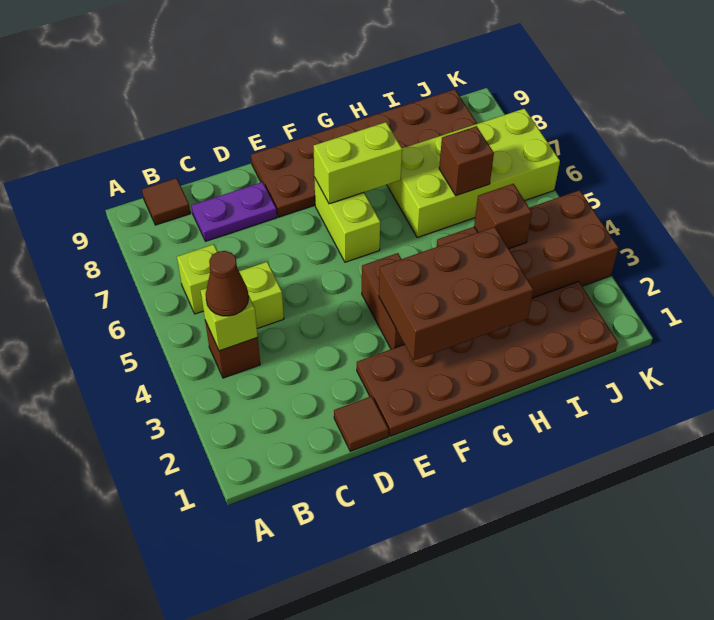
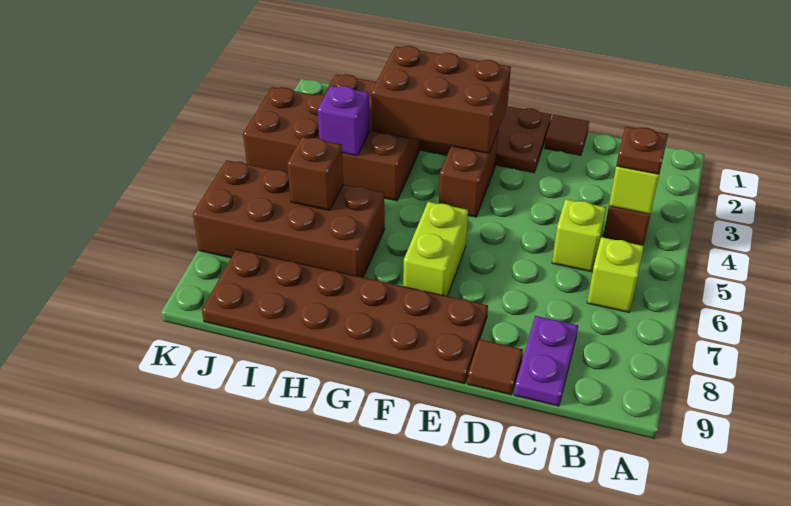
brown cone B4 level 3 -> brown plate B4 level 3
brown tile B9 level 1 -> brown tile D9 level 1
purple plate C8:D8 level 1 -> purple plate C8:C9 level 1
lime brick F7:G7 level 2 -> none
lime brick H6:K7 level 1 -> brown brick H6:K7 level 1
brown brick I4 level 2 -> purple brick I4 level 2

